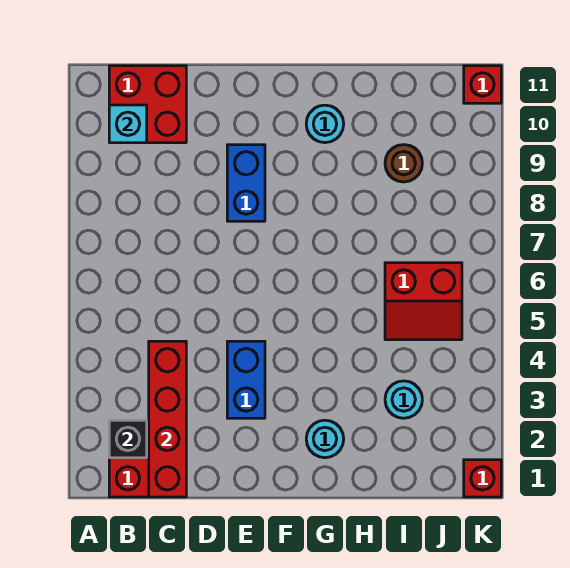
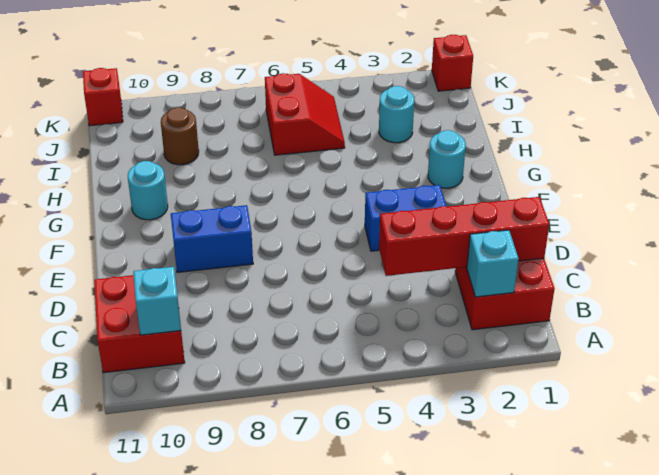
black brick B2 level 2 -> cyan brick B2 level 2

